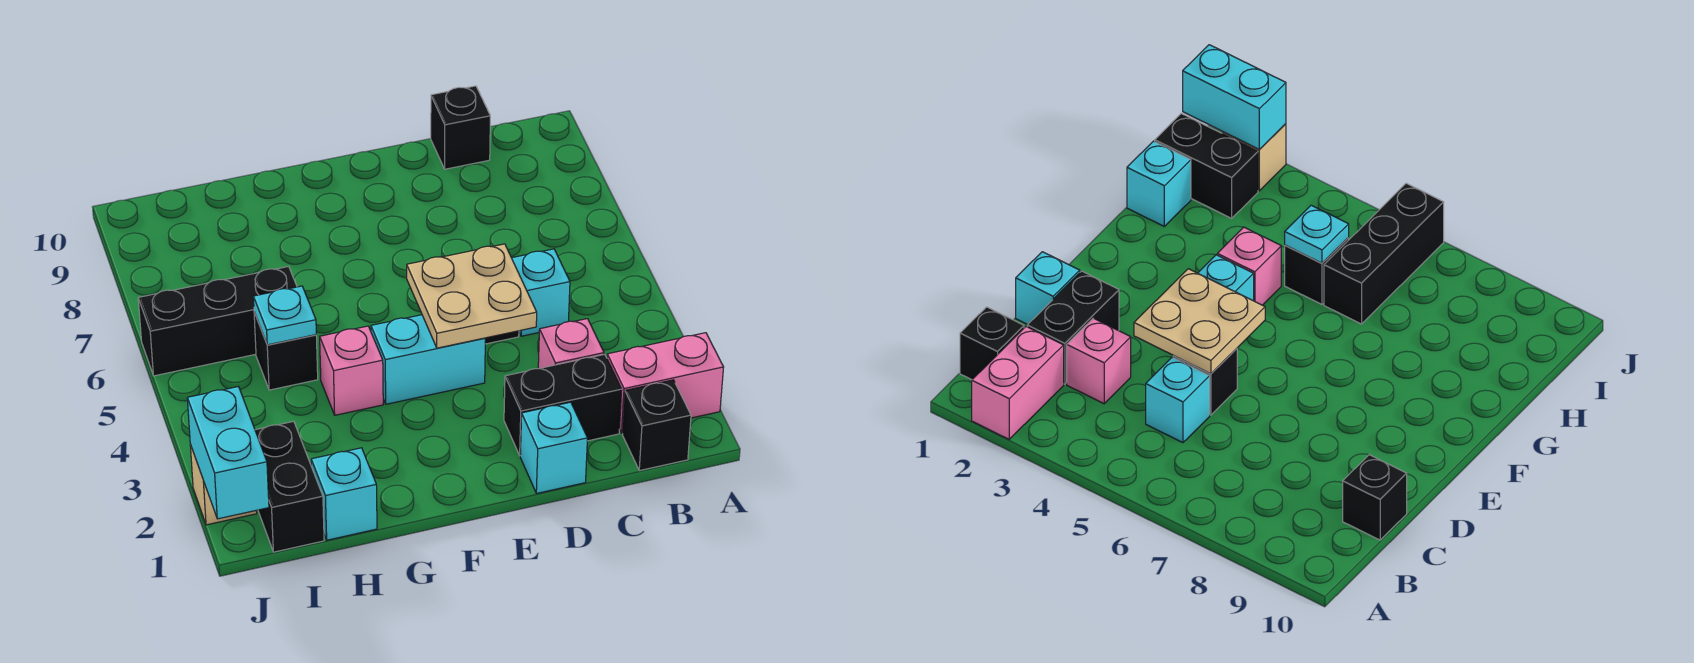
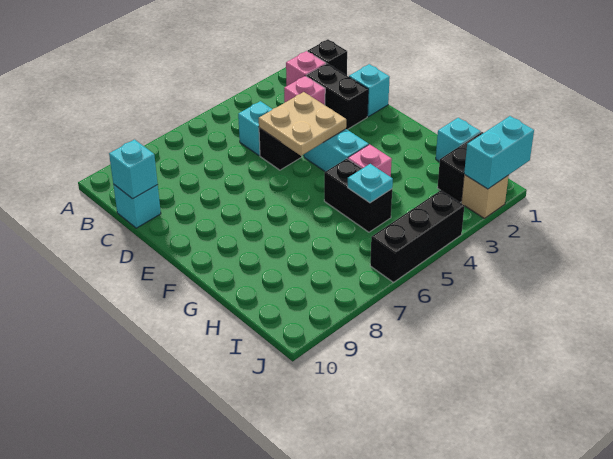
pink brick A2:B2 level 1 -> pink brick B2 level 1
black brick C10 level 1 -> cyan brick C10 level 1
none -> cyan brick C10 level 2
black brick H5 level 1 -> black brick G5:H5 level 1
black brick H6:J6 level 1 -> black brick J4:J6 level 1

